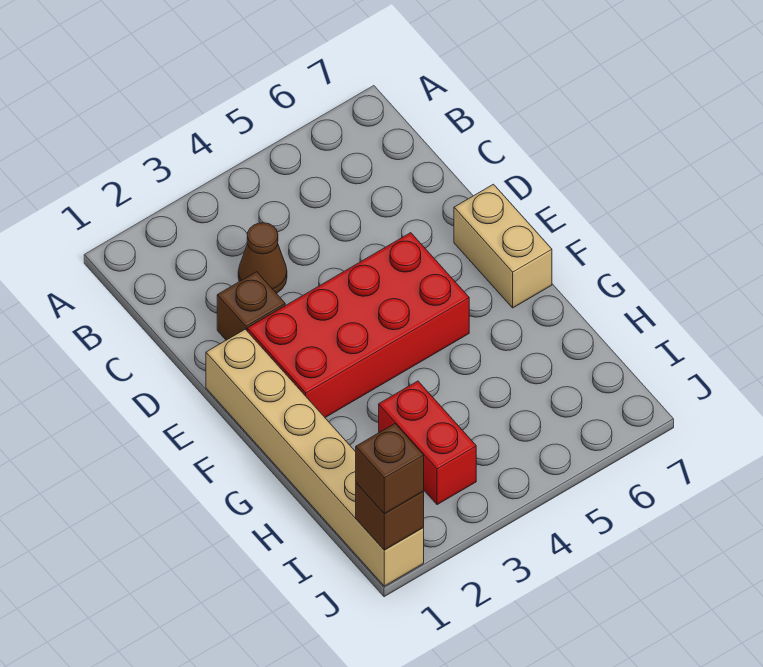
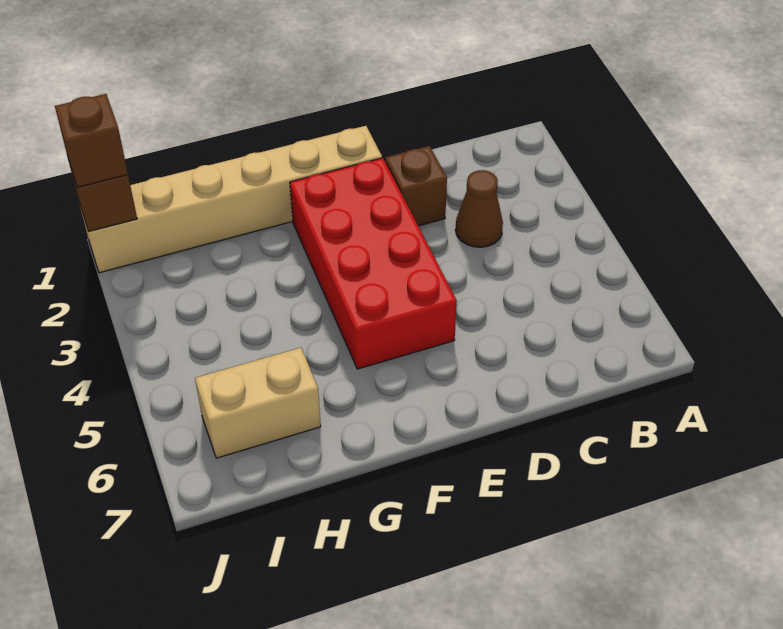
tan brick E7:F7 level 1 -> tan brick H6:I6 level 1
red brick H3:I3 level 1 -> none

